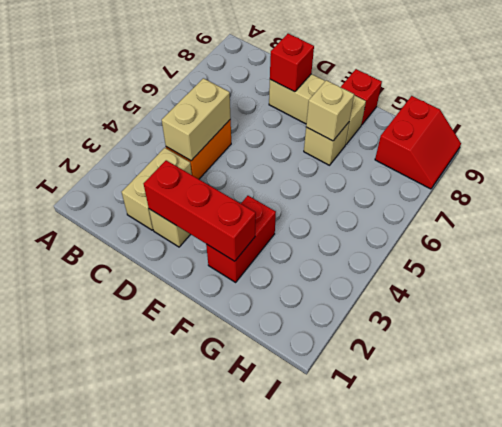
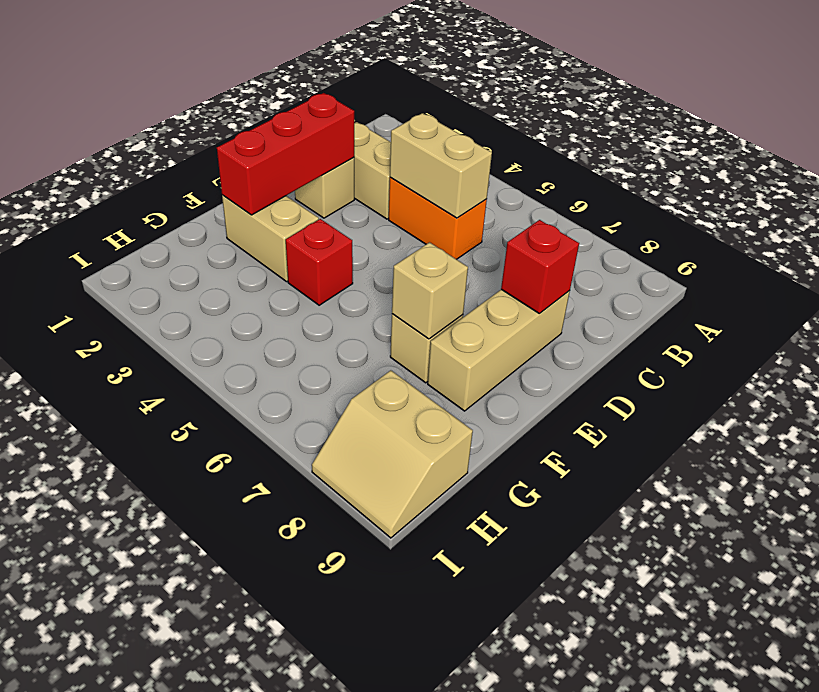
red brick F2:F3 level 1 -> tan brick F2:F3 level 1
red brick F9 level 1 -> red brick F4 level 1
red slope H8:I9 level 1 top H -> tan slope H8:I9 level 1 top H

